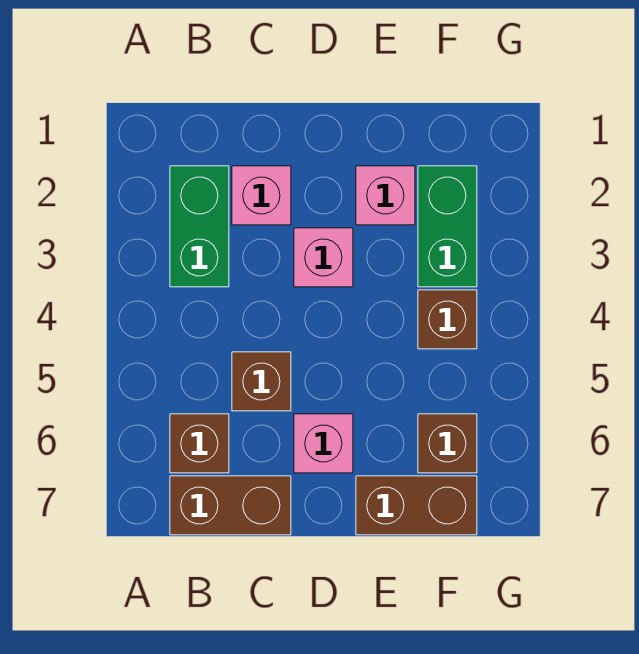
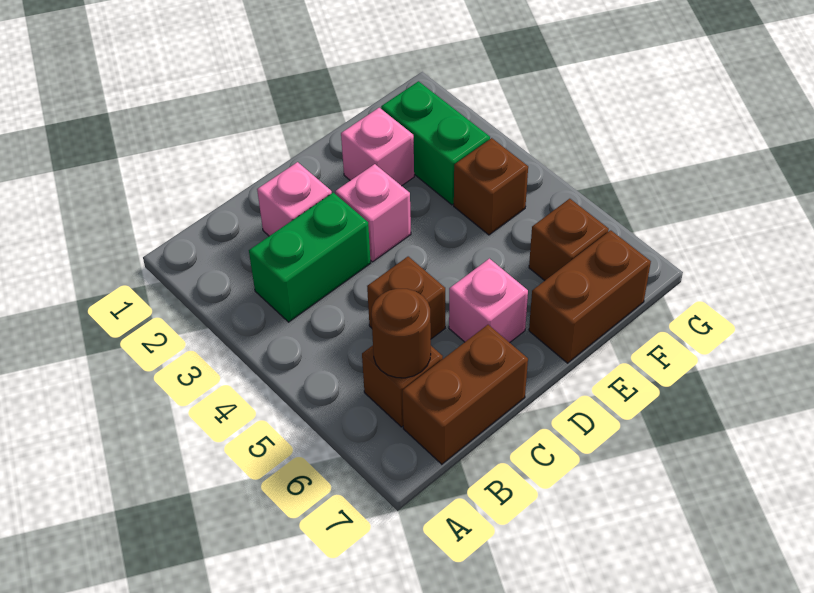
green brick B2:B3 level 1 -> green brick B3:C3 level 1
none -> brown round brick B6 level 2

